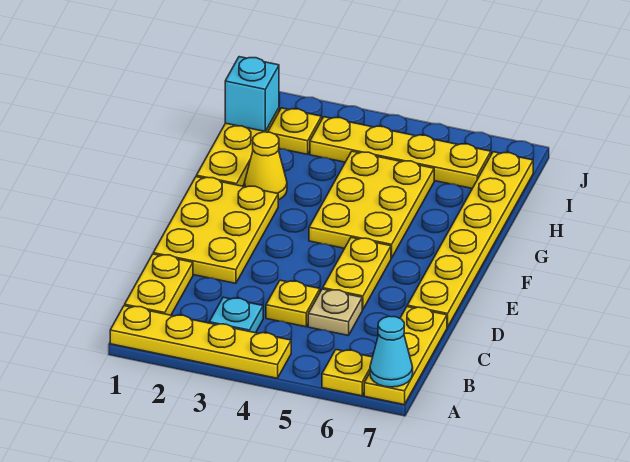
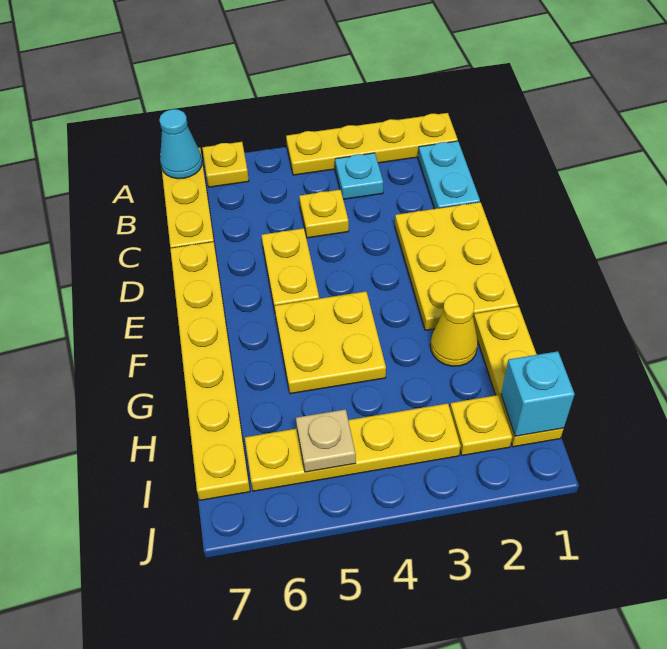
yellow plate B1:C1 level 1 -> cyan plate B1:C1 level 1
tan plate C5 level 1 -> tan plate I5 level 2
yellow plate F4:H5 level 1 -> yellow plate F4:G5 level 1

